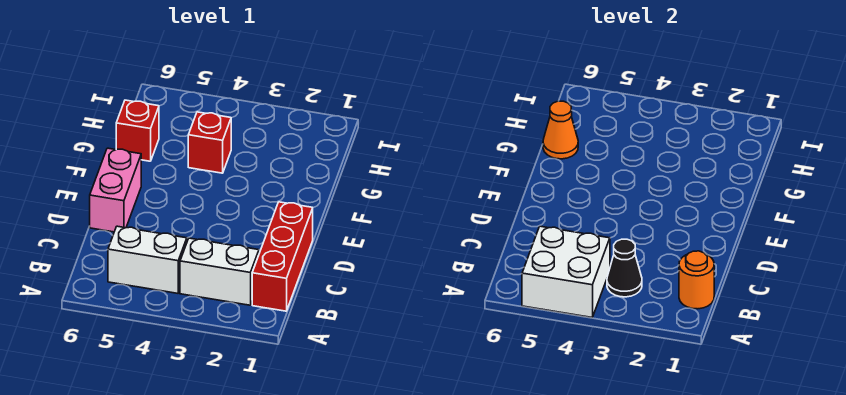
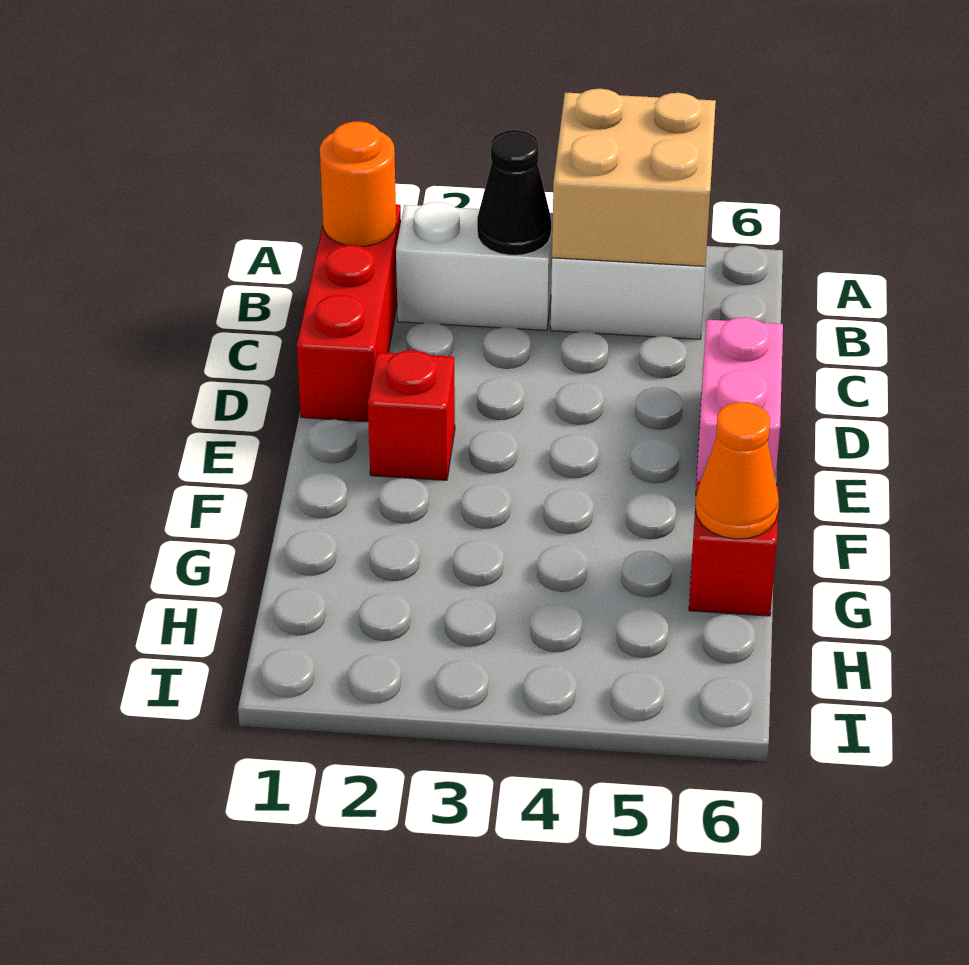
white brick A4:B5 level 2 -> tan brick A4:B5 level 2
red brick G4 level 1 -> red brick E2 level 1

